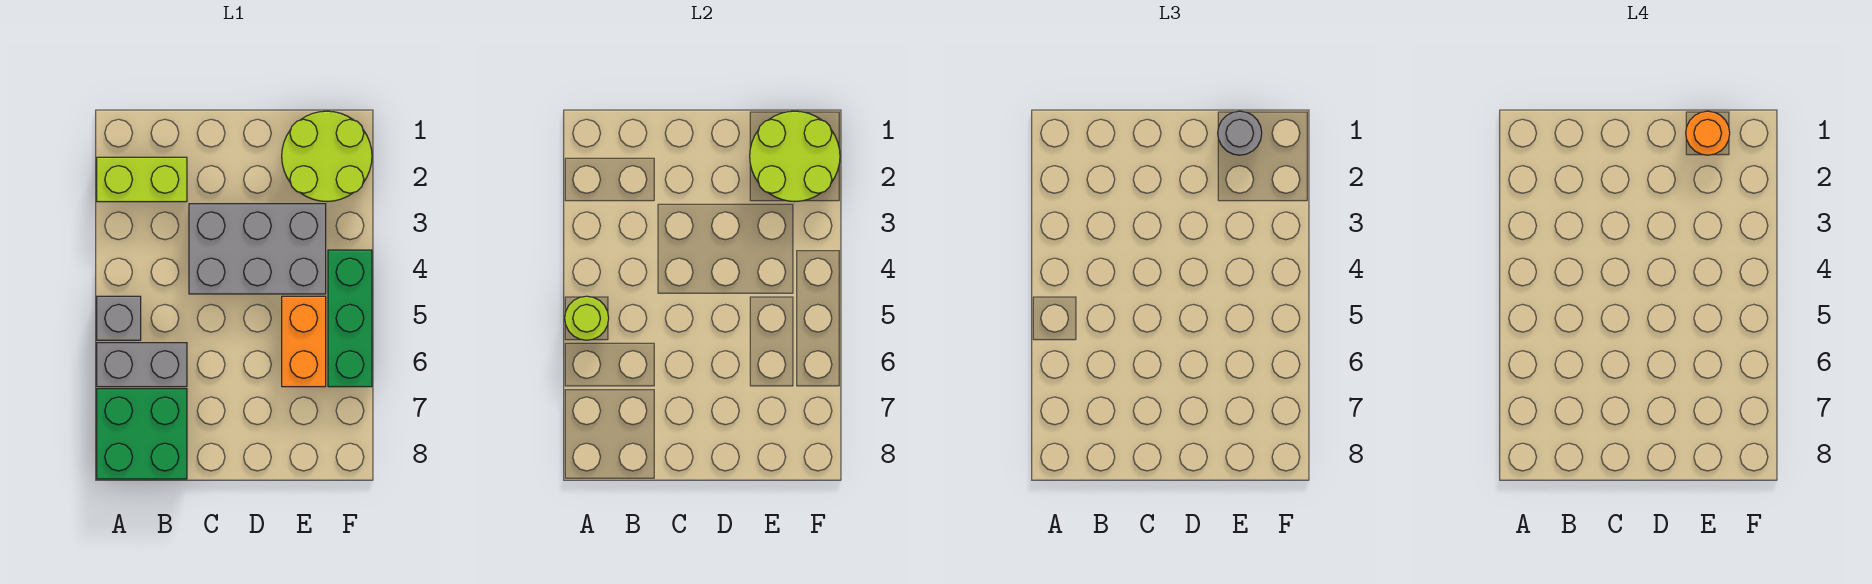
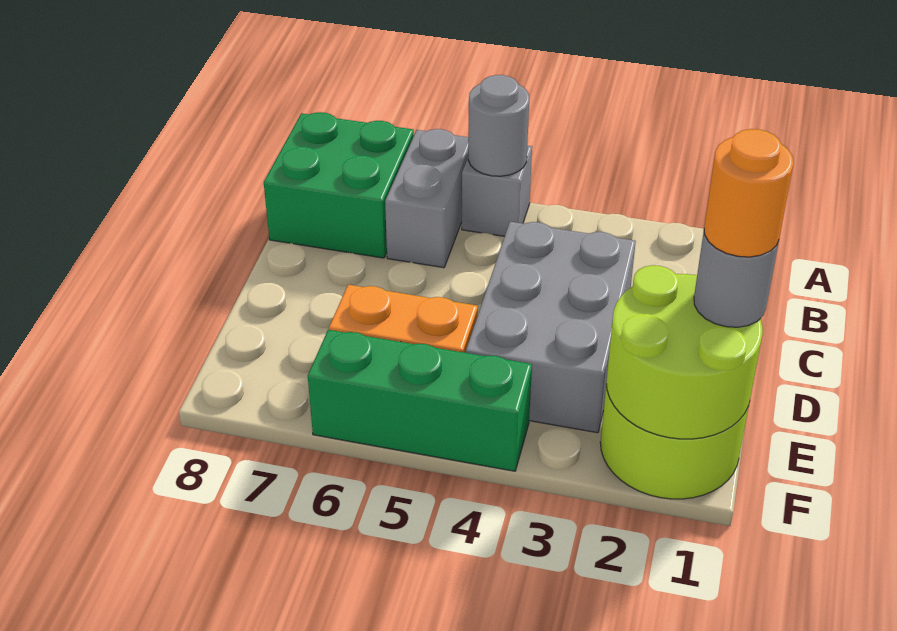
lime brick A2:B2 level 1 -> none
lime round brick A5 level 2 -> grey round brick A5 level 2

